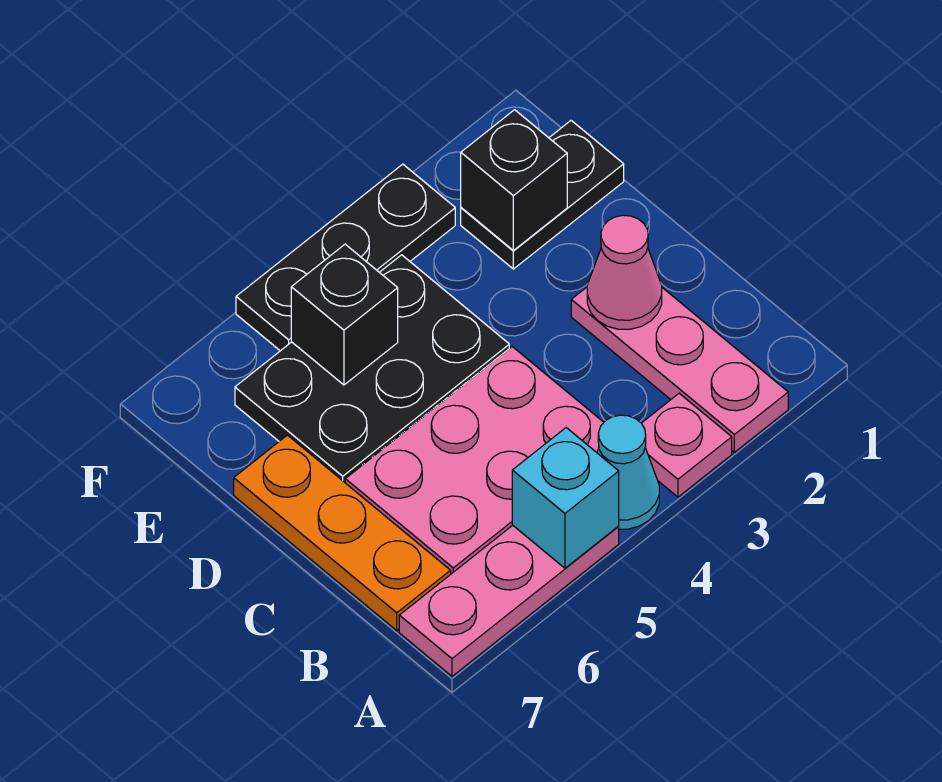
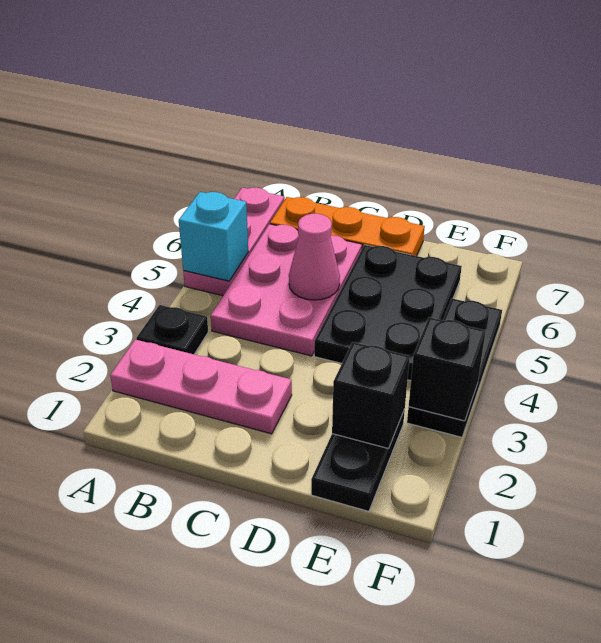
pink plate A3 level 1 -> black plate A3 level 1
cyan cone A4 level 1 -> none
pink cone C2 level 2 -> pink cone C5 level 2
black brick E5 level 2 -> black brick F3 level 2

